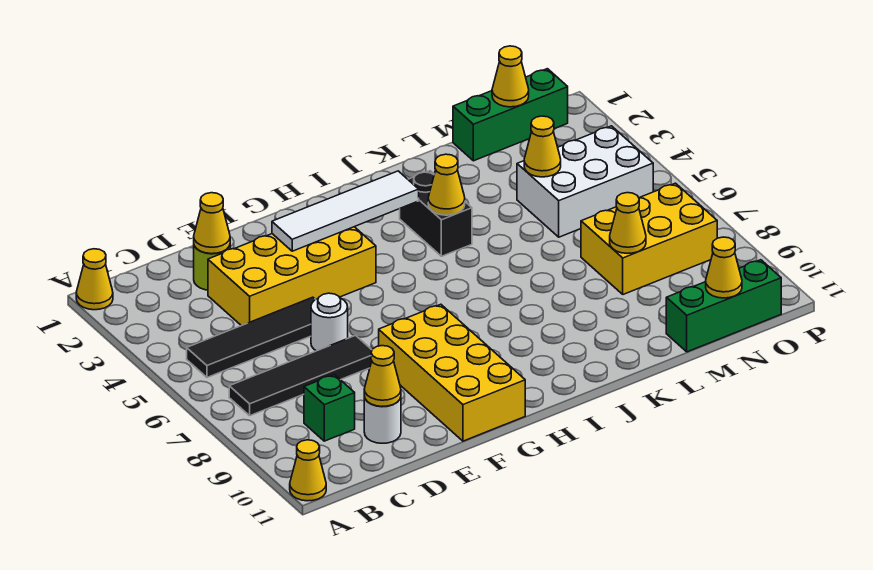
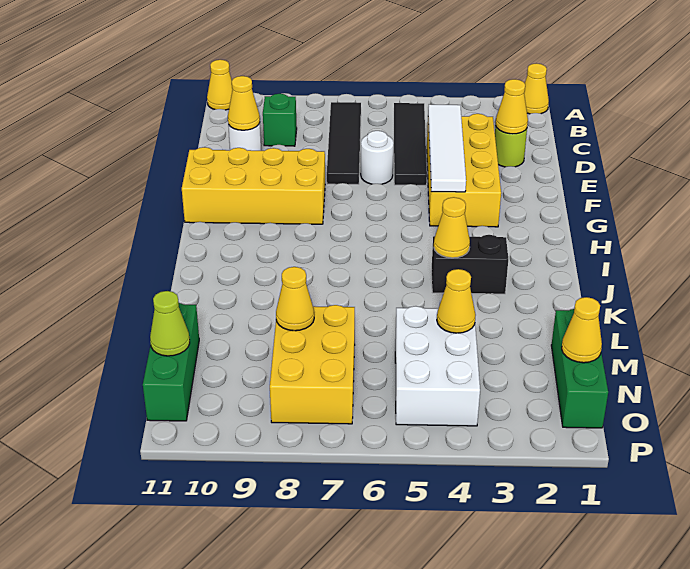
white tile F3:I3 level 2 -> white tile D4:G4 level 2
yellow cone N11 level 2 -> lime cone N11 level 2

